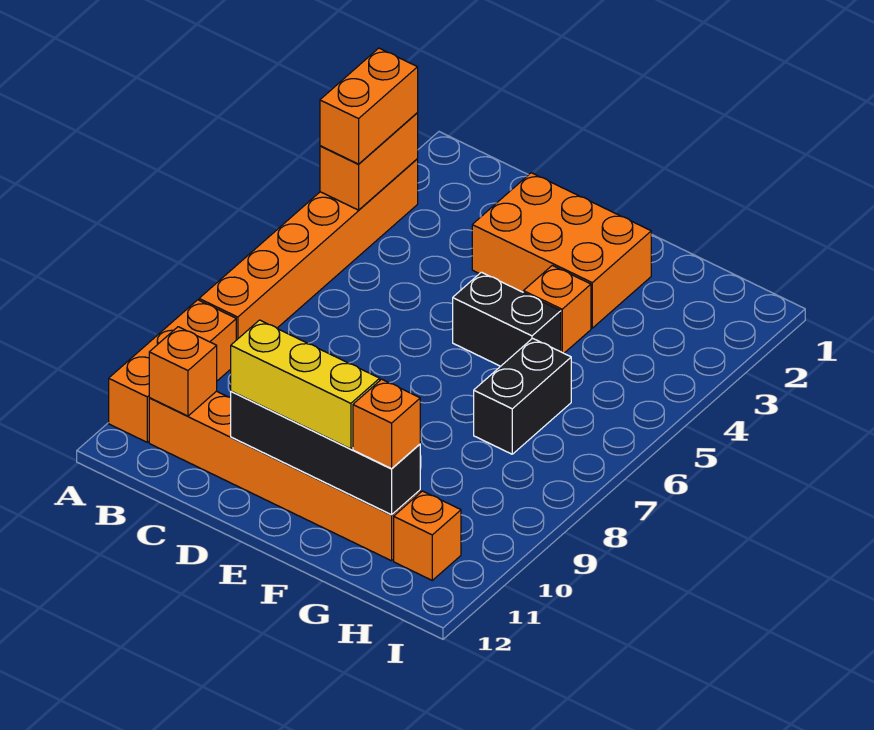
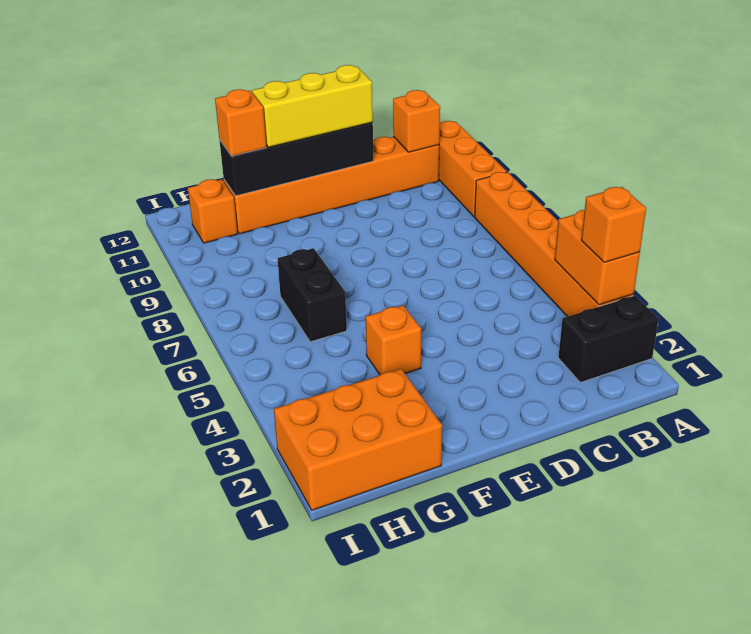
orange brick A3:A4 level 3 -> orange brick A3 level 3
orange brick D2:F3 level 1 -> orange brick G1:I2 level 1
black brick E5:F5 level 1 -> black brick A2:B2 level 1

